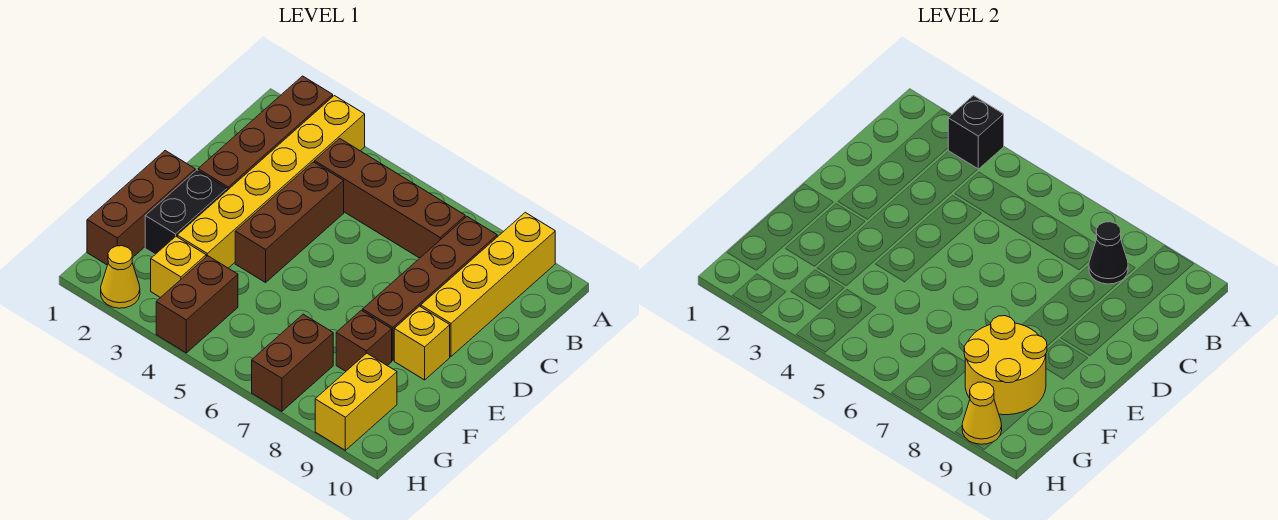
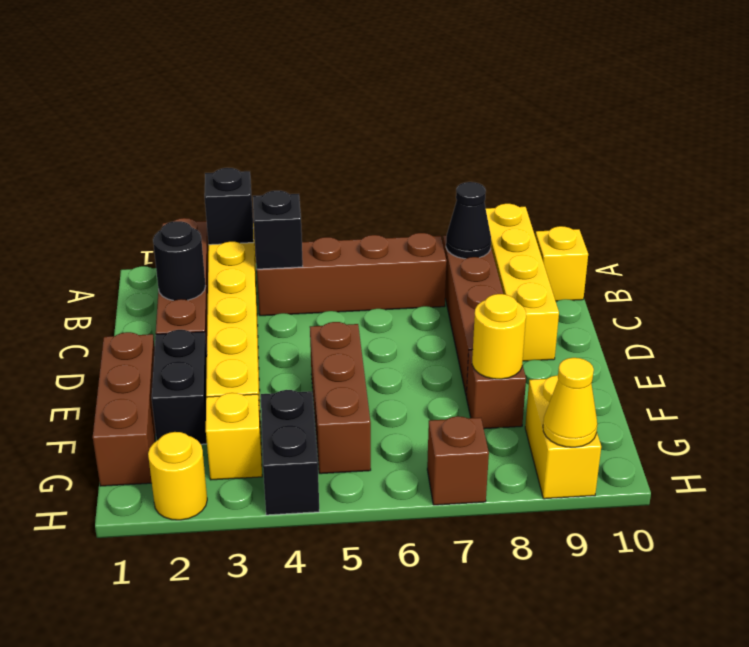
none -> black brick B4 level 2
none -> black round brick C2 level 2
brown brick C4:E4 level 1 -> brown brick E5:G5 level 1
yellow brick E9 level 1 -> yellow brick B10 level 1
yellow round brick F8:G9 level 2 -> yellow round brick F8 level 2
brown brick G4:H4 level 1 -> black brick G4:H4 level 1
brown brick G7:H7 level 1 -> brown brick H7 level 1
yellow cone H2 level 1 -> yellow round brick H2 level 1

